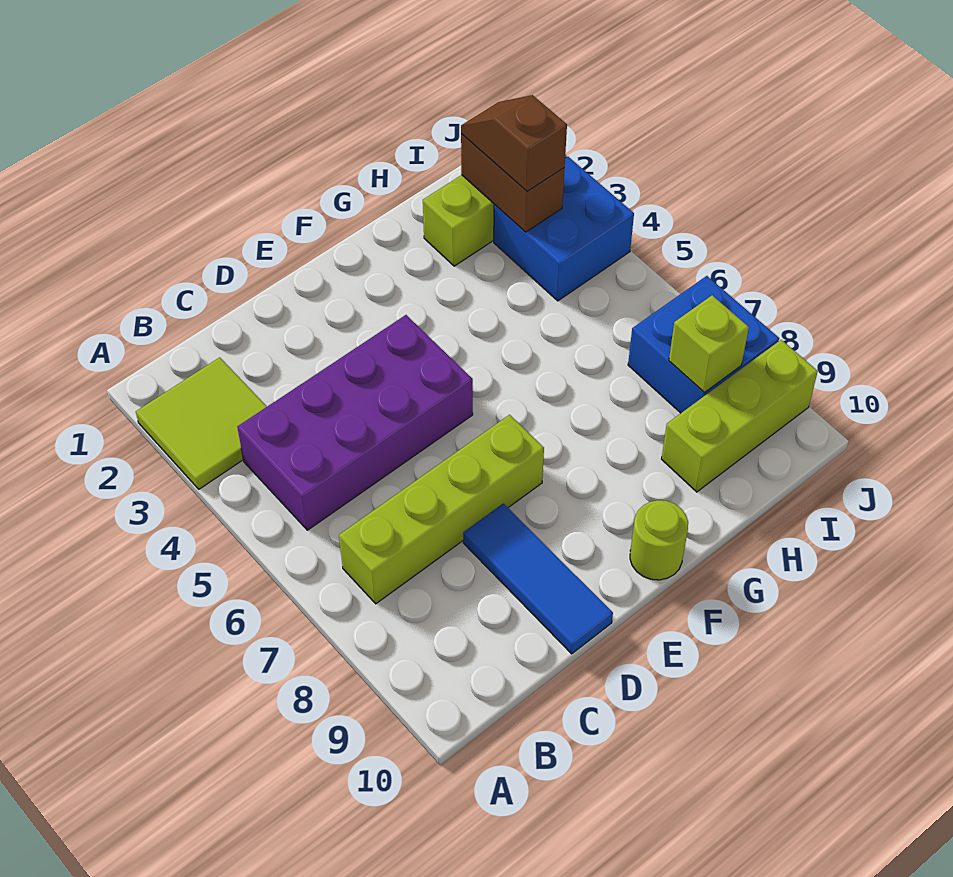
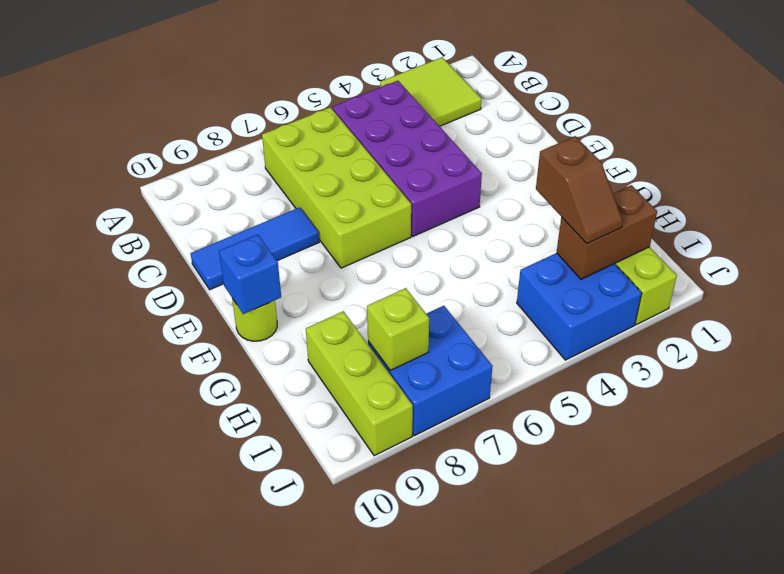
lime brick B7:E7 level 1 -> lime brick B6:E7 level 1
none -> blue brick F10 level 2
brown slope I2:I3 level 3 top 3 -> brown slope H3:I3 level 3 top H

